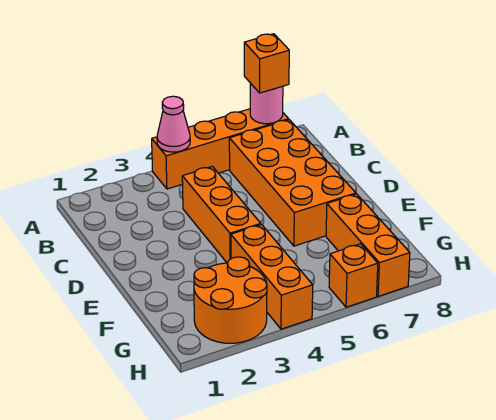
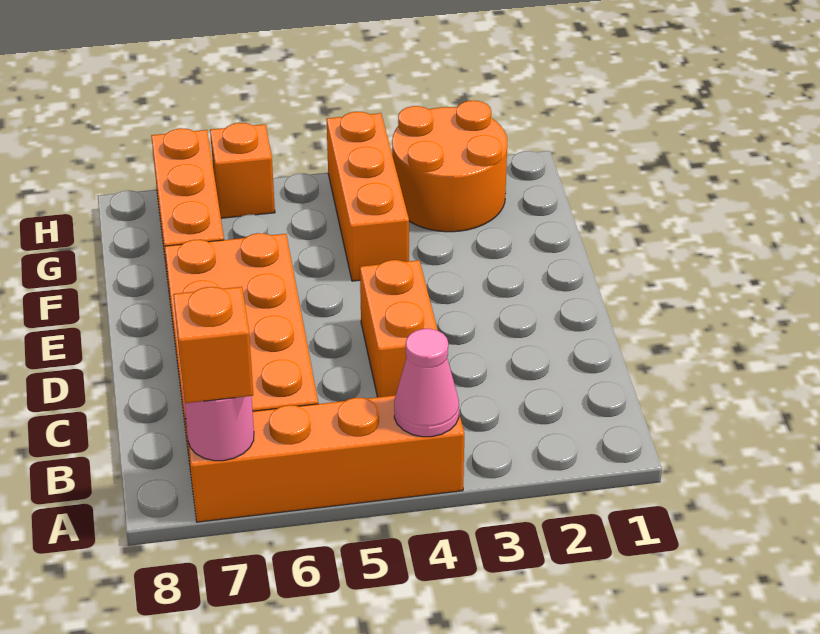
orange brick C4:E4 level 1 -> orange brick C4:D4 level 1

